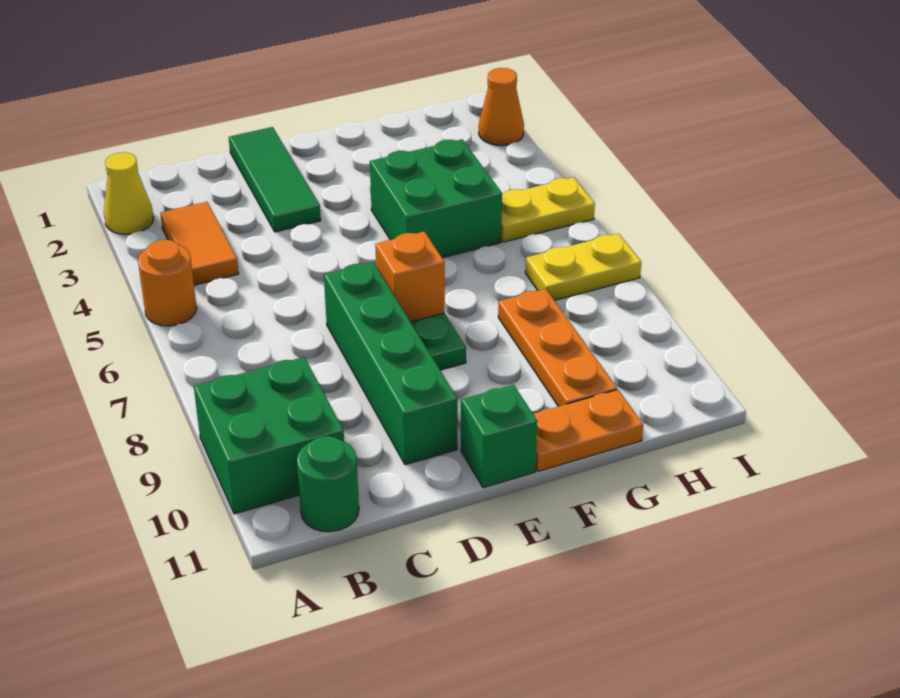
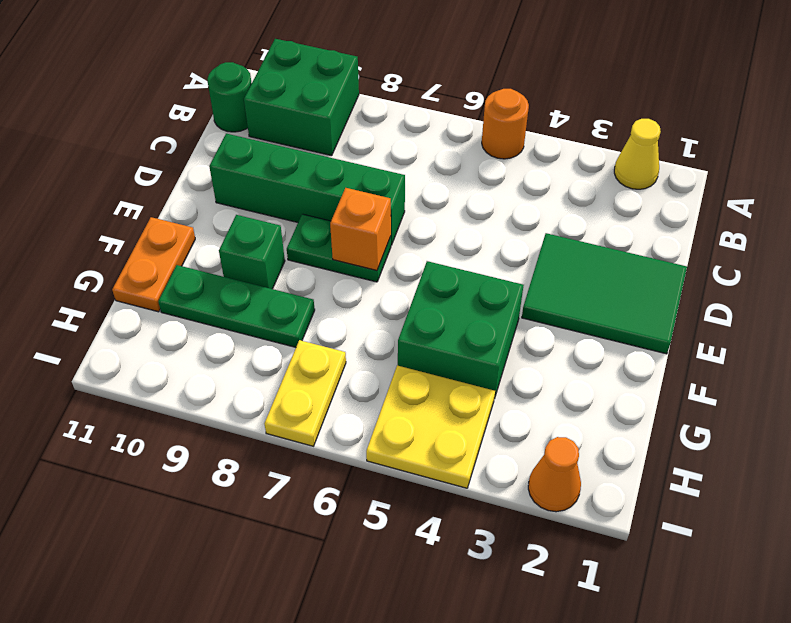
orange tile B3:B4 level 1 -> none
green tile D1:D3 level 1 -> green tile D1:E3 level 1
green brick E11 level 1 -> green brick F9 level 1
orange plate G8:G10 level 1 -> green plate G8:G10 level 1
yellow plate H5:I5 level 1 -> yellow plate H4:I5 level 1

